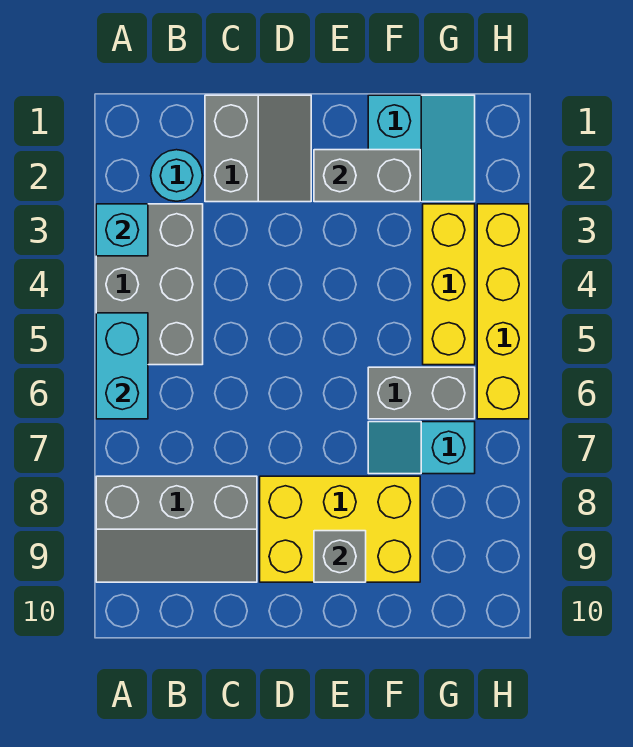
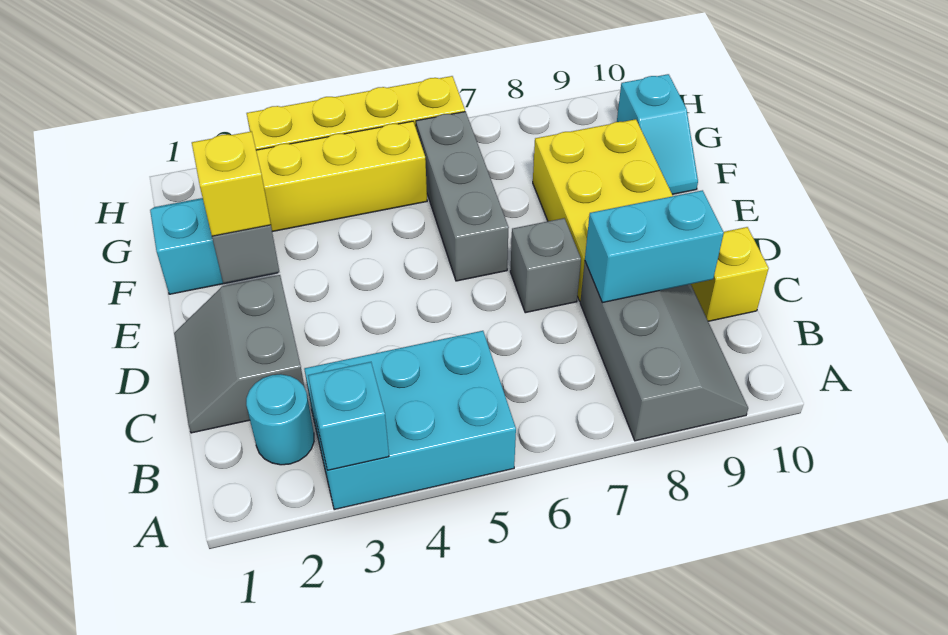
grey brick A3:B5 level 1 -> cyan brick A3:B5 level 1
cyan brick A5:A6 level 2 -> cyan brick C8:C9 level 2
grey slope C1:D2 level 1 top C -> grey slope C1:D2 level 1 top 2
none -> yellow brick C10 level 1
none -> yellow brick E2 level 3
grey brick E9 level 2 -> grey brick D7 level 1
grey brick F6:G6 level 1 -> grey brick E6:G6 level 1
cyan slope F7:G7 level 1 top G -> cyan slope F10:G10 level 1 top G

